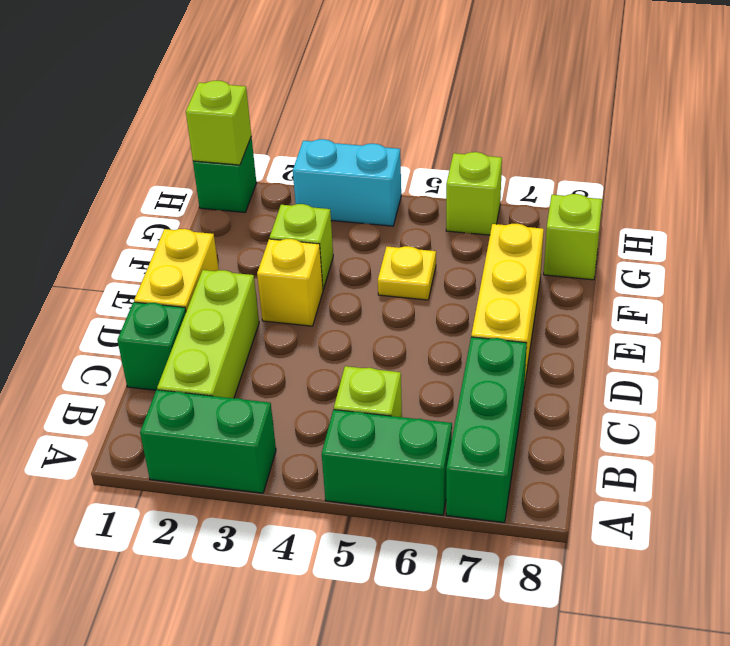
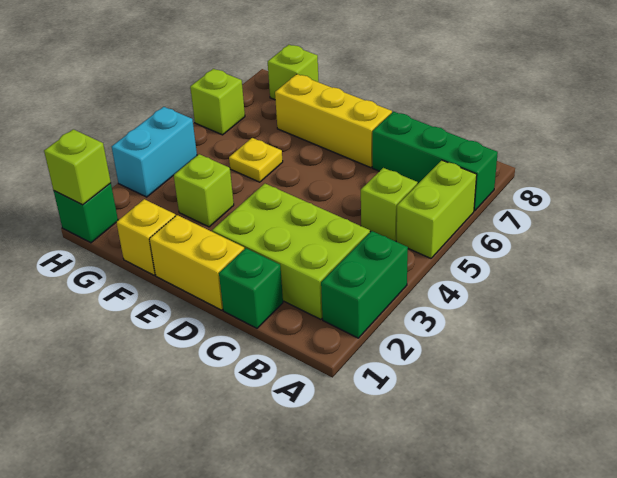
green brick A5:A6 level 1 -> lime brick A5:A6 level 1
lime brick B2:D2 level 1 -> lime brick B2:D3 level 1
yellow brick E3 level 1 -> yellow brick F1 level 1

